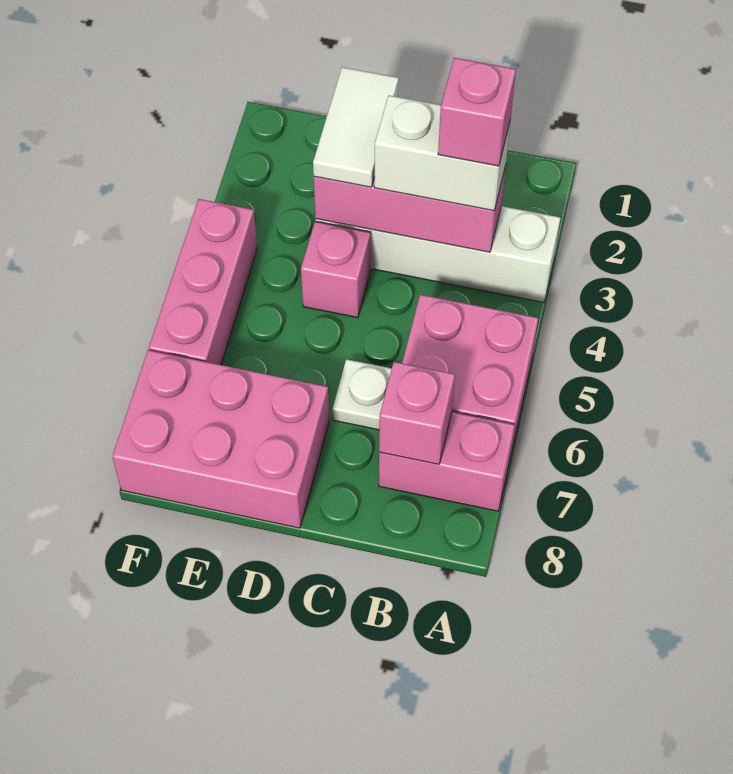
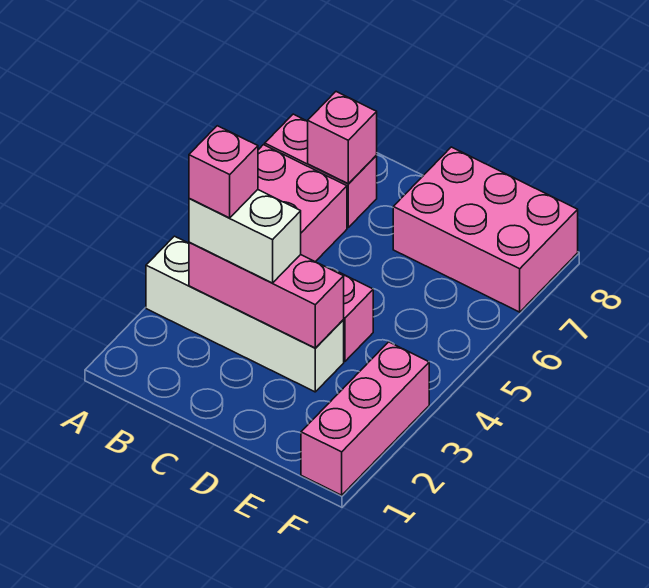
white plate C6 level 1 -> none
white tile D2:D3 level 3 -> none
pink brick F4:F6 level 1 -> pink brick F1:F3 level 1

